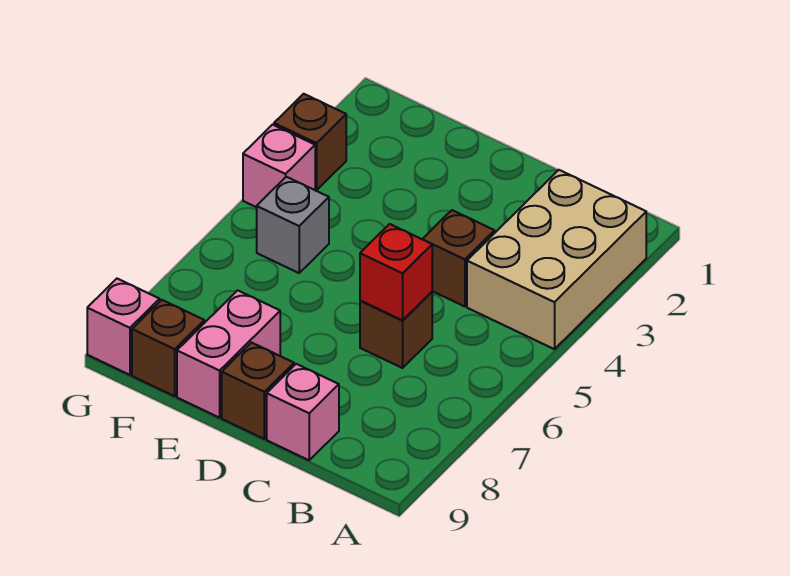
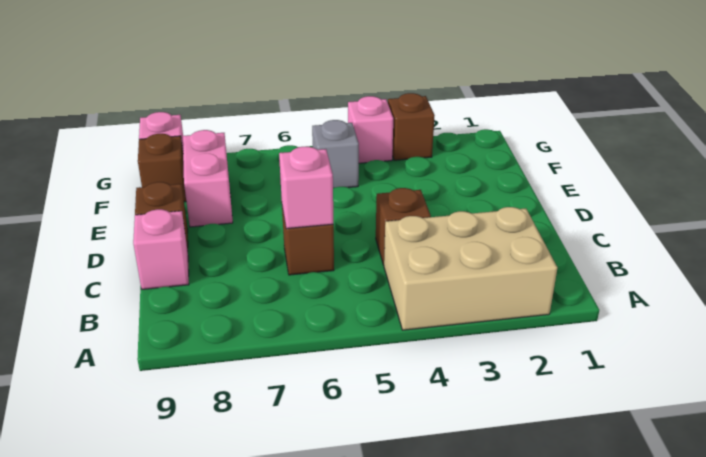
red brick C6 level 2 -> pink brick C6 level 2
pink brick E8:E9 level 1 -> pink brick E8:F8 level 1

